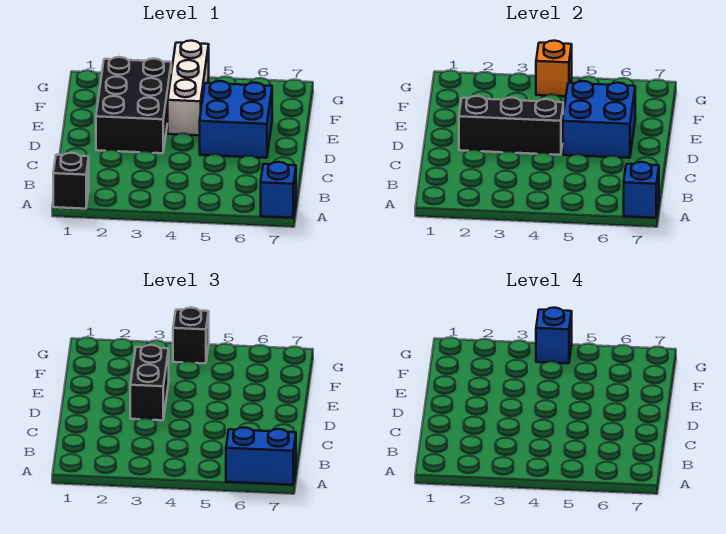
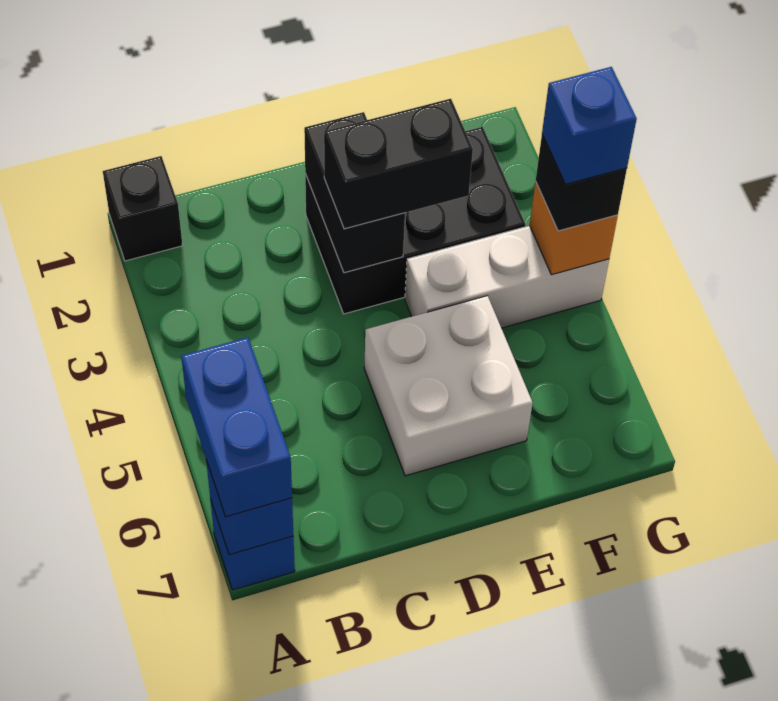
black brick D2:D4 level 2 -> black brick D2:D3 level 2
blue brick D5:E6 level 1 -> white brick D5:E6 level 1
blue brick D5:E6 level 2 -> none

